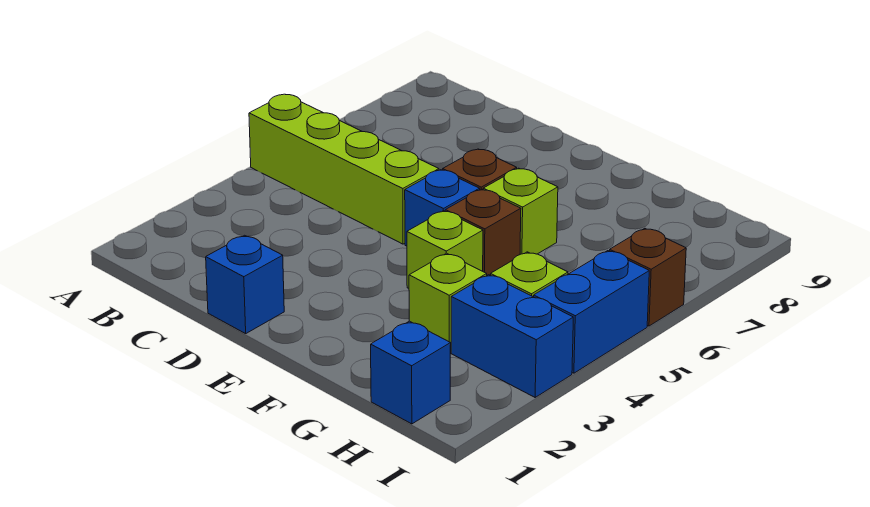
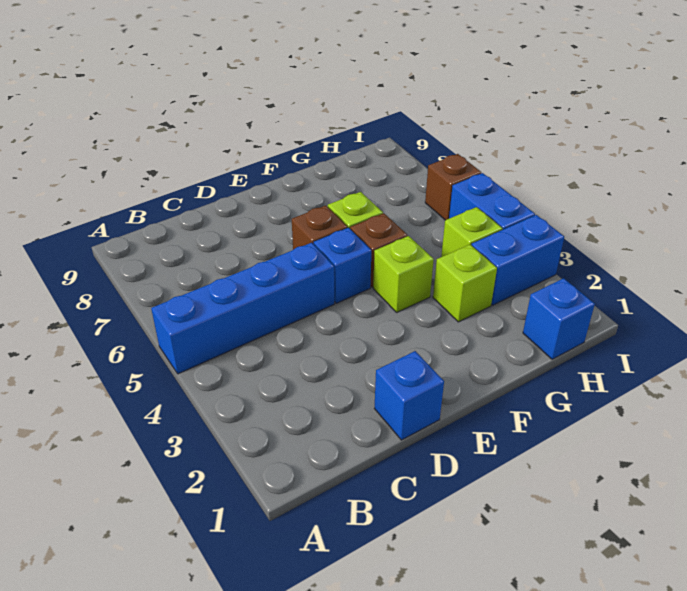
lime brick A5:D5 level 1 -> blue brick A5:D5 level 1

